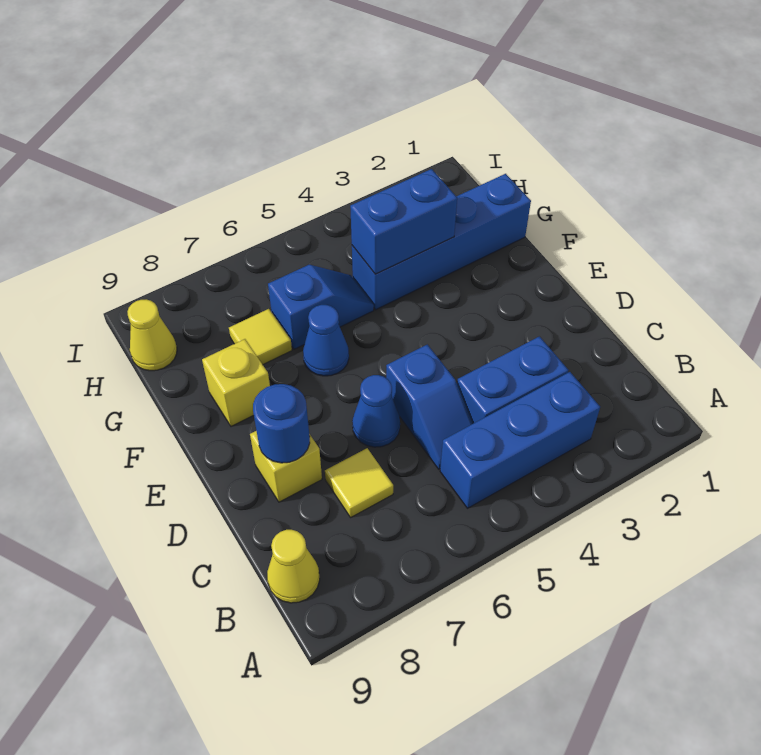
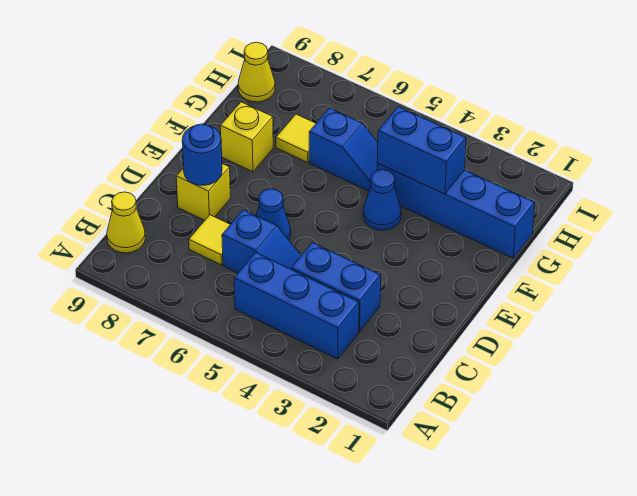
blue slope C5:D5 level 1 top D -> blue slope C5:C6 level 1 top 6
blue cone F6 level 1 -> blue cone F4 level 1

